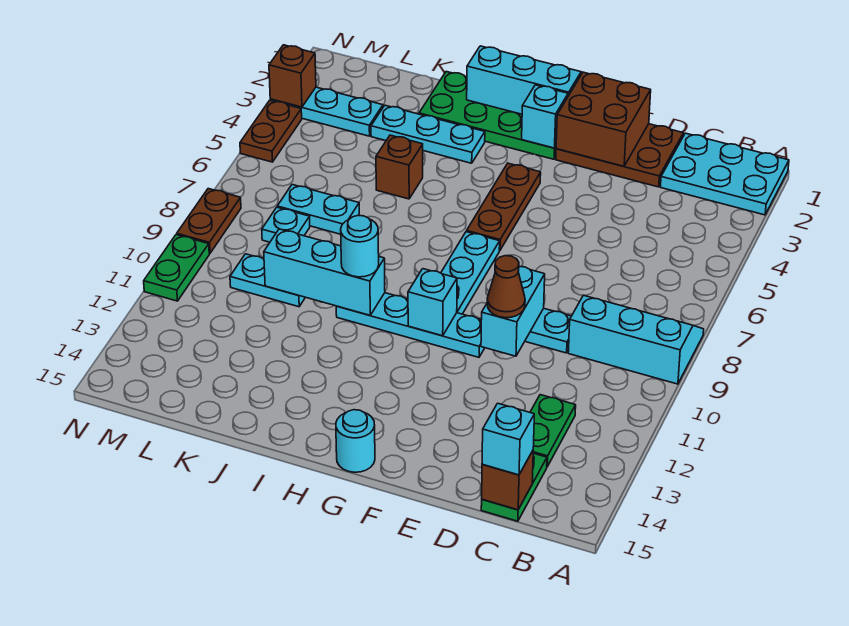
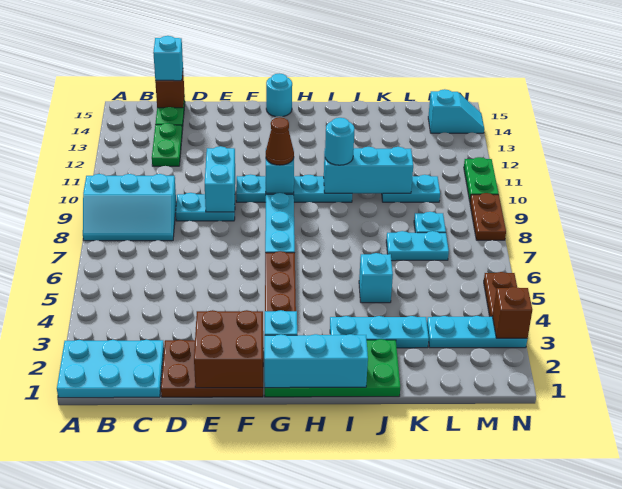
brown cone E10 level 3 -> brown cone G10 level 3
brown brick J5 level 1 -> cyan brick J5 level 1
none -> cyan slope M14:N14 level 1 top M

